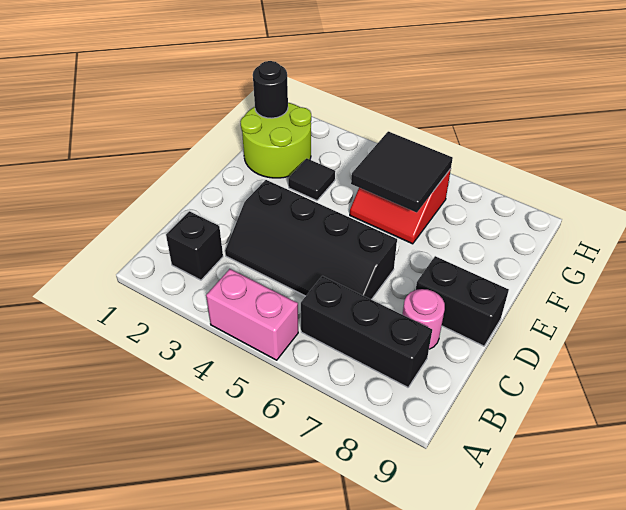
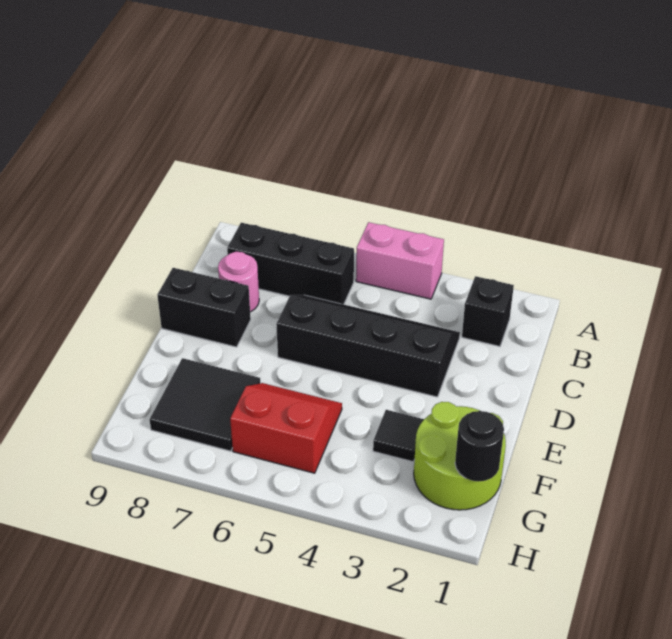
black tile F5:G6 level 2 -> black tile F7:G8 level 1

